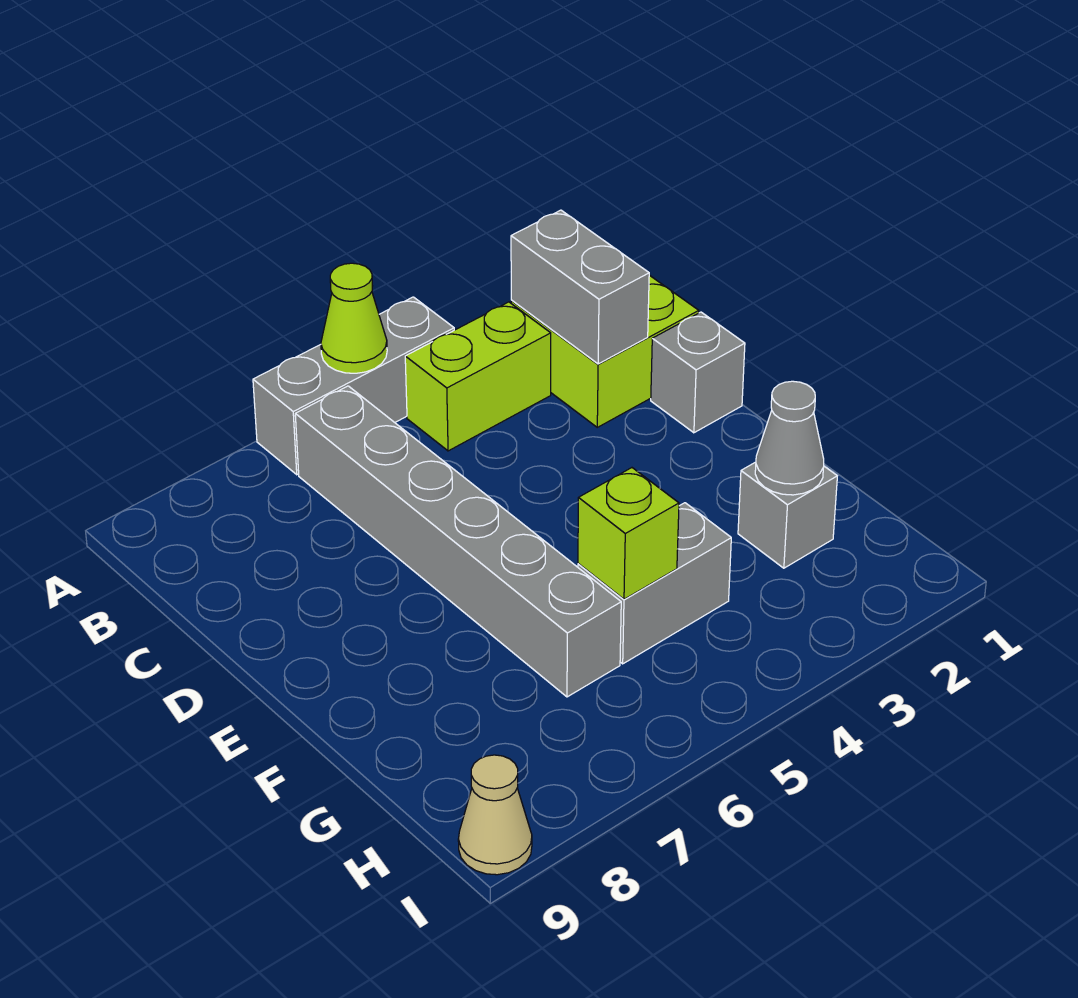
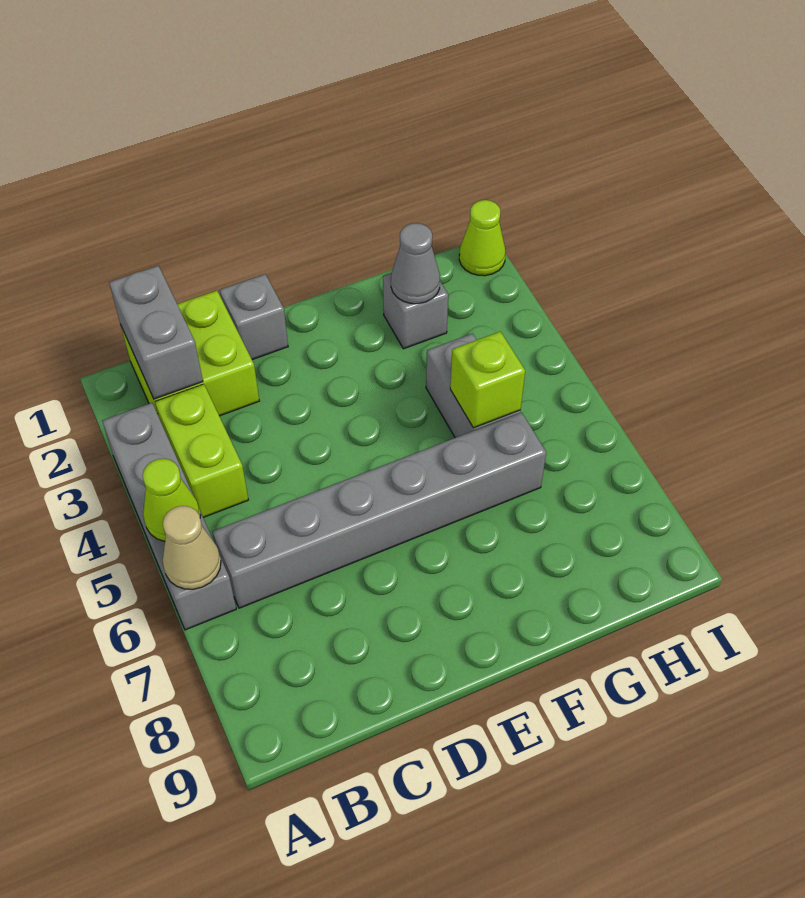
grey brick A4:A6 level 1 -> grey brick A3:A6 level 1
grey brick B2:C2 level 2 -> grey brick B1:B2 level 2
none -> lime cone I1 level 1
tan cone I9 level 1 -> tan cone A6 level 2

